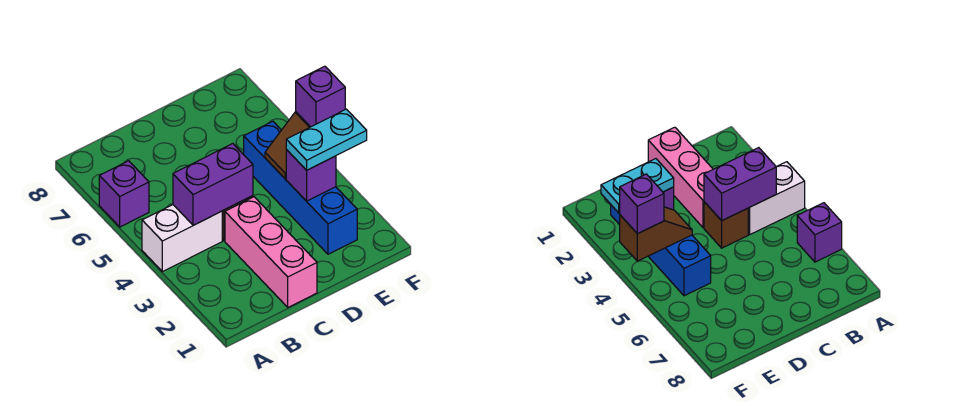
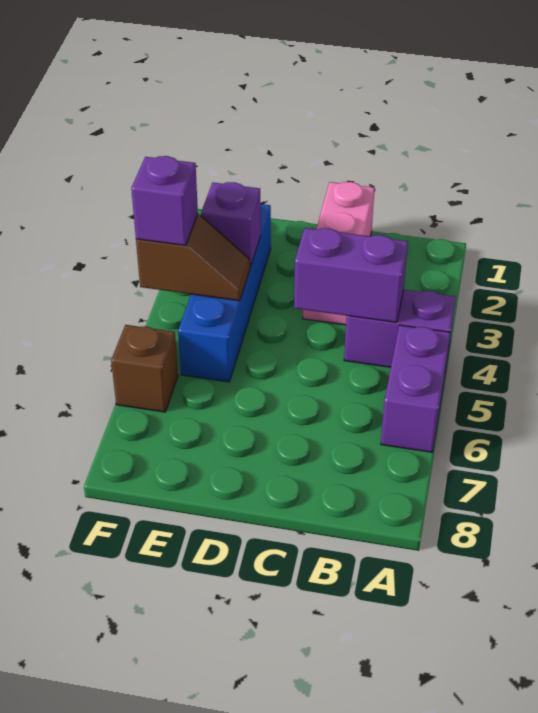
white brick A4:B4 level 1 -> purple brick A4:B4 level 1
purple brick A6 level 1 -> purple brick A5:A6 level 1
brown brick C4 level 1 -> brown brick F6 level 1
cyan plate E3:F3 level 3 -> none

